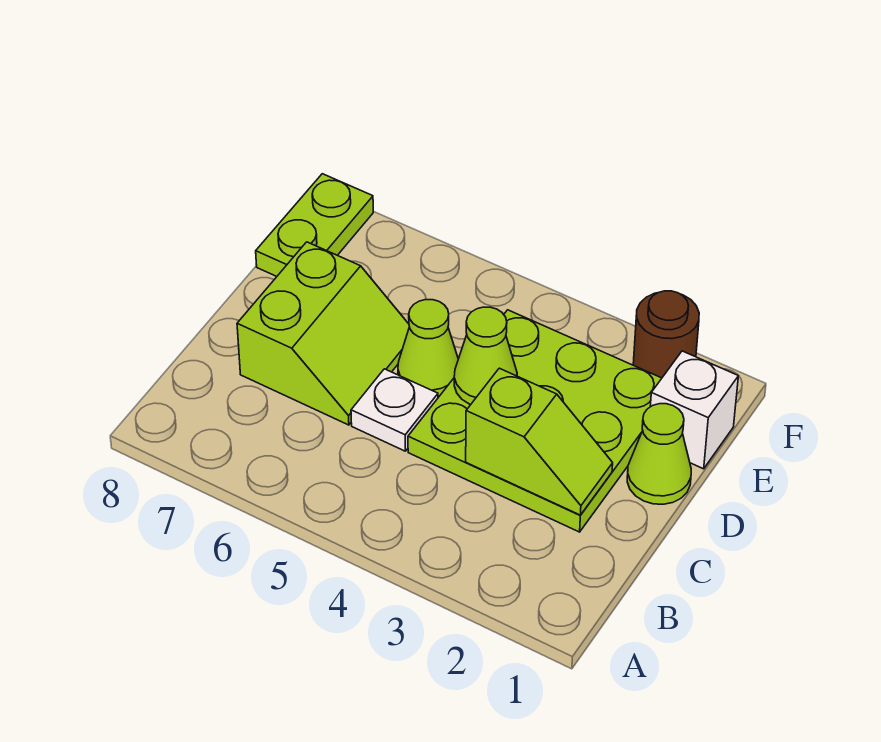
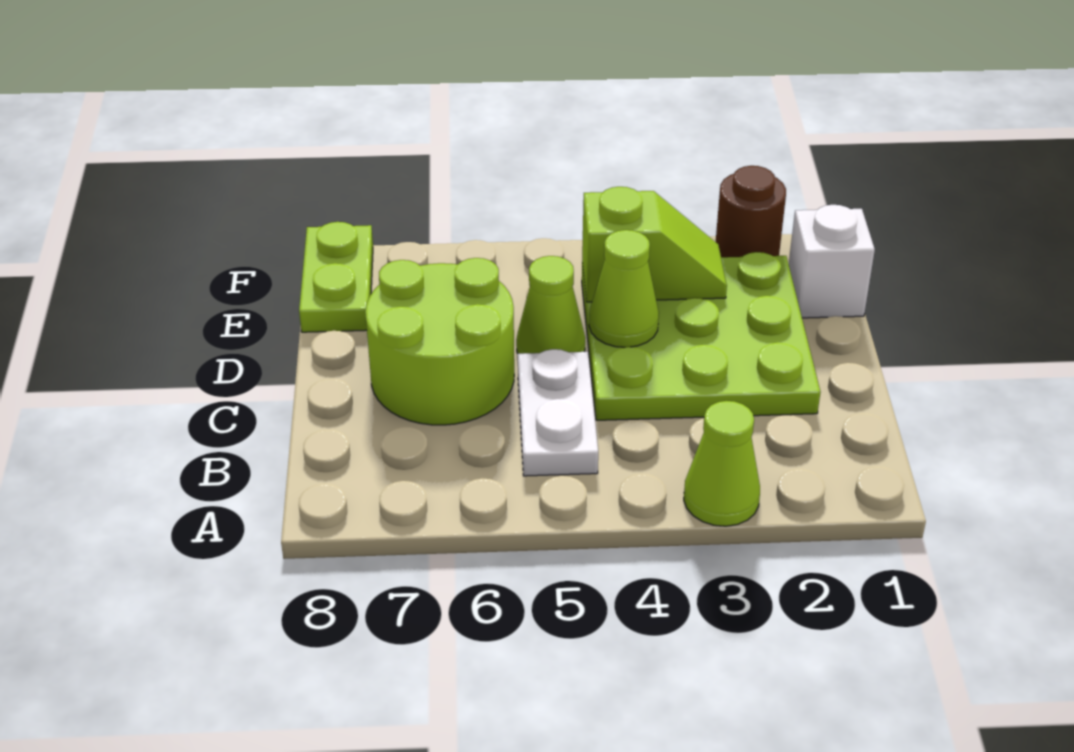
lime slope C2:C3 level 2 top 3 -> lime slope E3:E4 level 2 top 4
white plate C5 level 1 -> white plate B5:C5 level 1
lime slope C6:D7 level 1 top 7 -> lime round brick C6:D7 level 1
lime cone D1 level 1 -> lime cone A3 level 1

